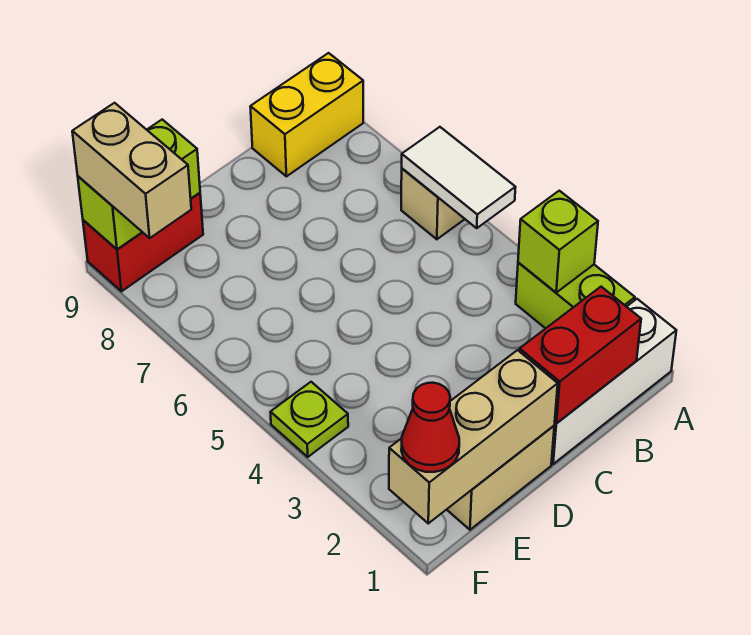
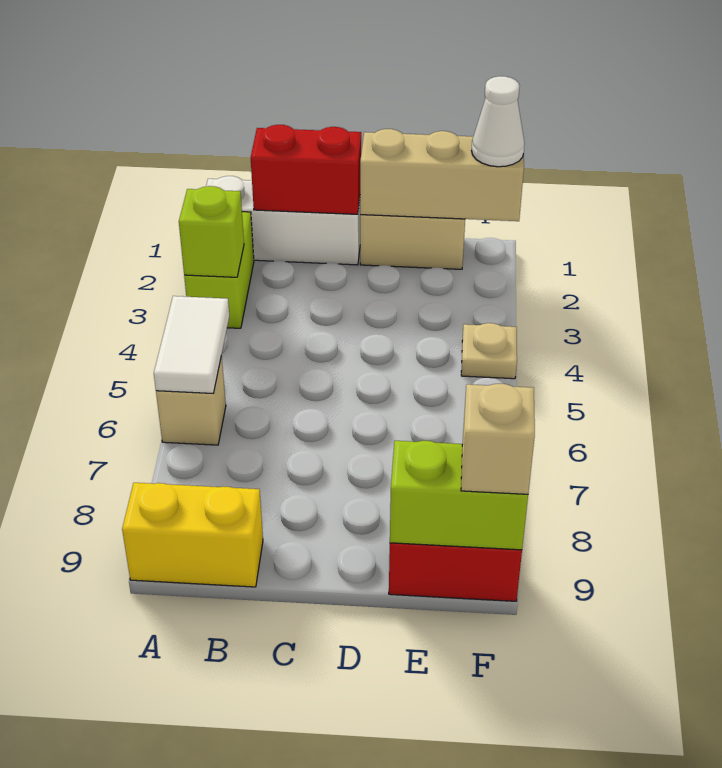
red cone F1 level 3 -> white cone F1 level 3
lime plate F4 level 1 -> tan plate F4 level 1
tan brick F8:F9 level 3 -> tan brick F9 level 3

